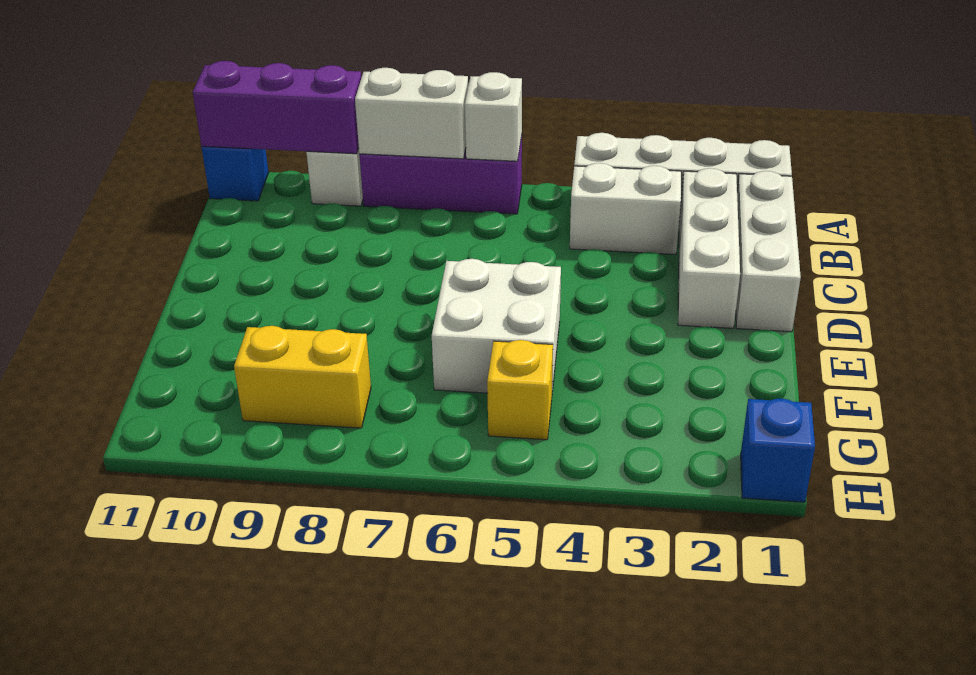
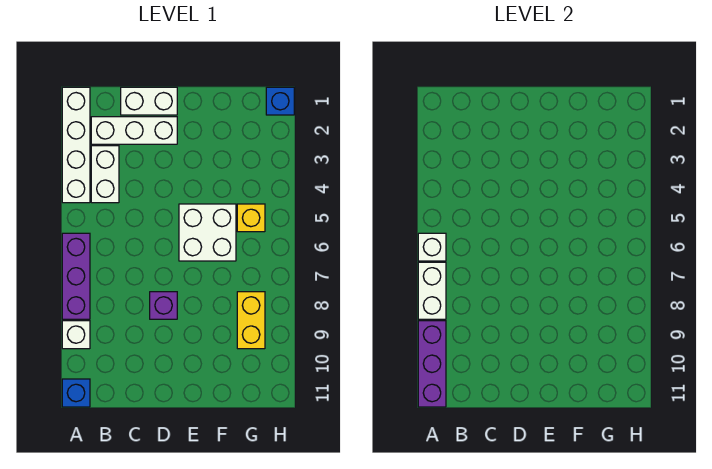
white brick B1:D1 level 1 -> white brick C1:D1 level 1
none -> purple brick D8 level 1

